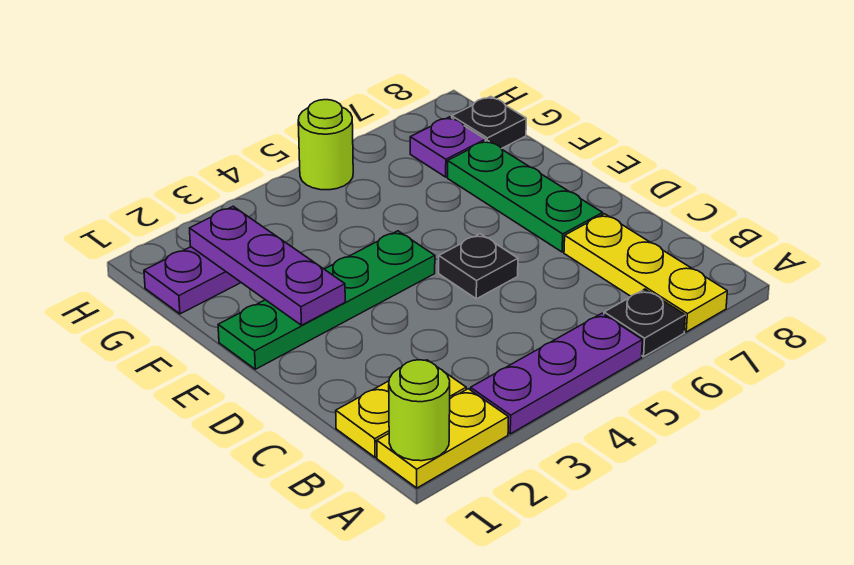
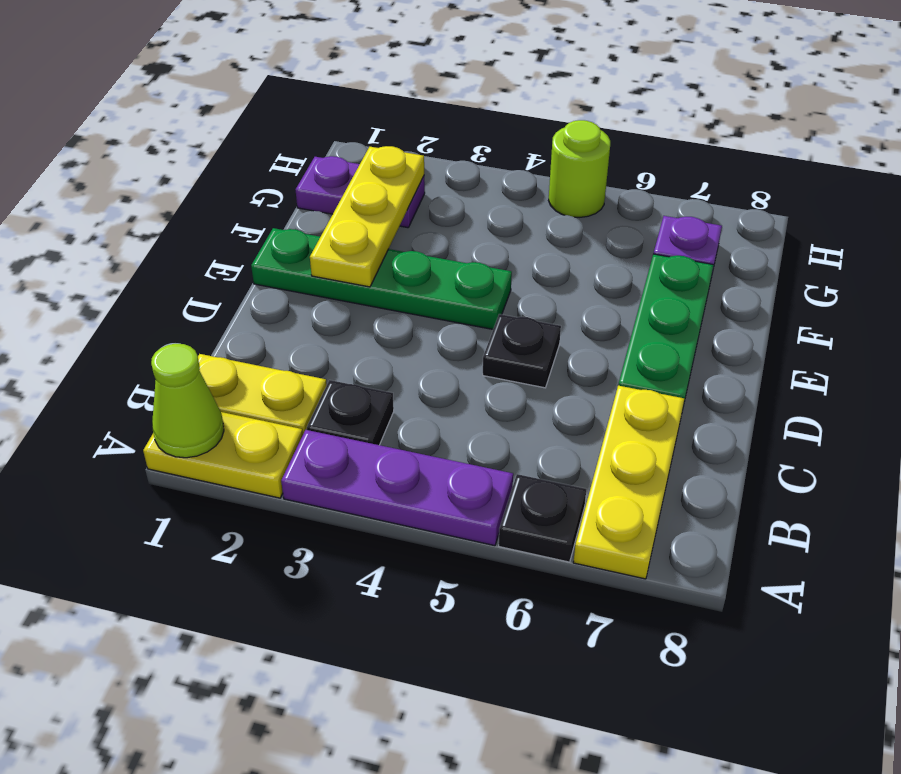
lime round brick A1 level 2 -> lime cone A1 level 2
purple plate E2:G2 level 2 -> yellow plate E2:G2 level 2
black plate G8 level 1 -> black plate B3 level 1

